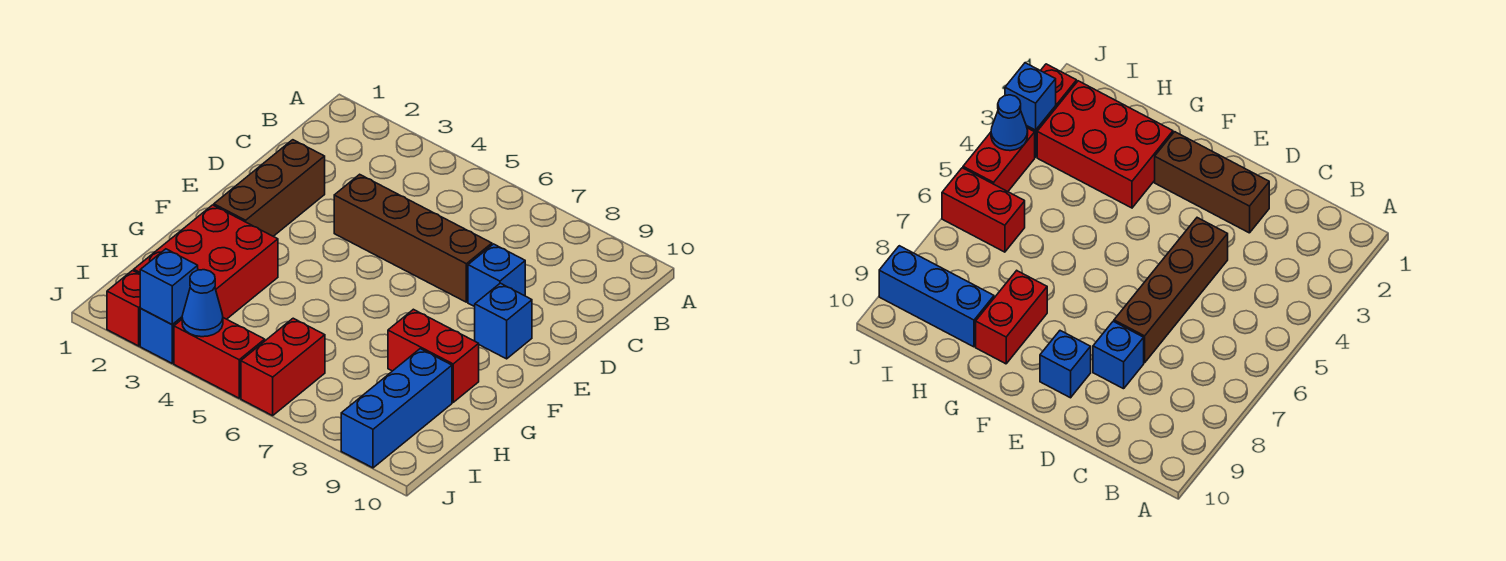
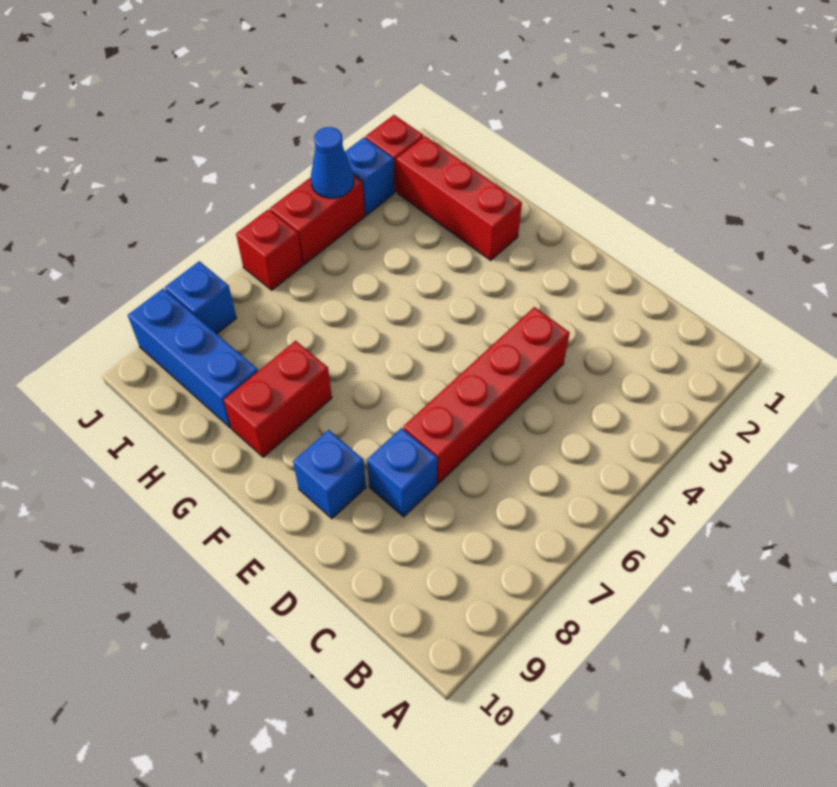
brown brick D2:F2 level 1 -> none
brown brick D4:D7 level 1 -> red brick D4:D7 level 1
red brick G2:I3 level 1 -> red brick G2:I2 level 1
red brick I6:J6 level 1 -> red brick J6 level 1
blue brick J3 level 2 -> blue brick J8 level 1

